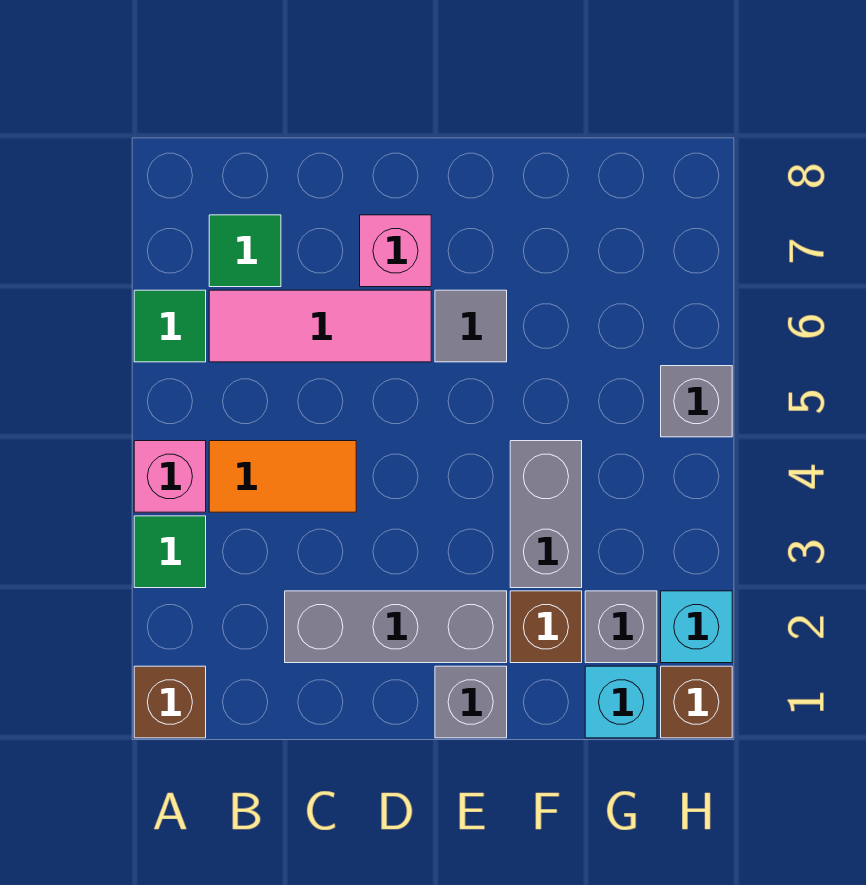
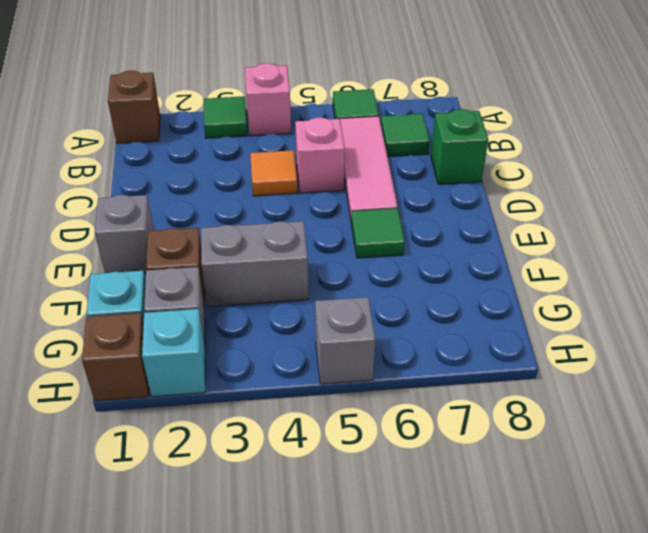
orange tile B4:C4 level 1 -> orange tile C4 level 1
grey brick C2:E2 level 1 -> none
none -> green brick C8 level 1
pink brick D7 level 1 -> pink brick C5 level 1
grey tile E6 level 1 -> green tile E6 level 1

